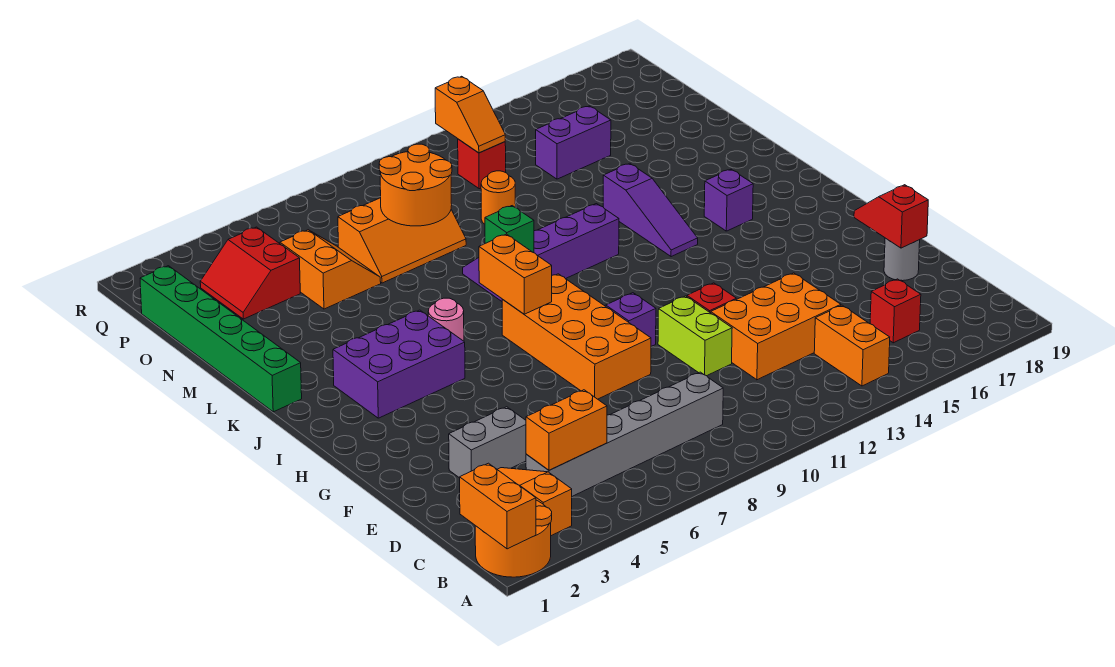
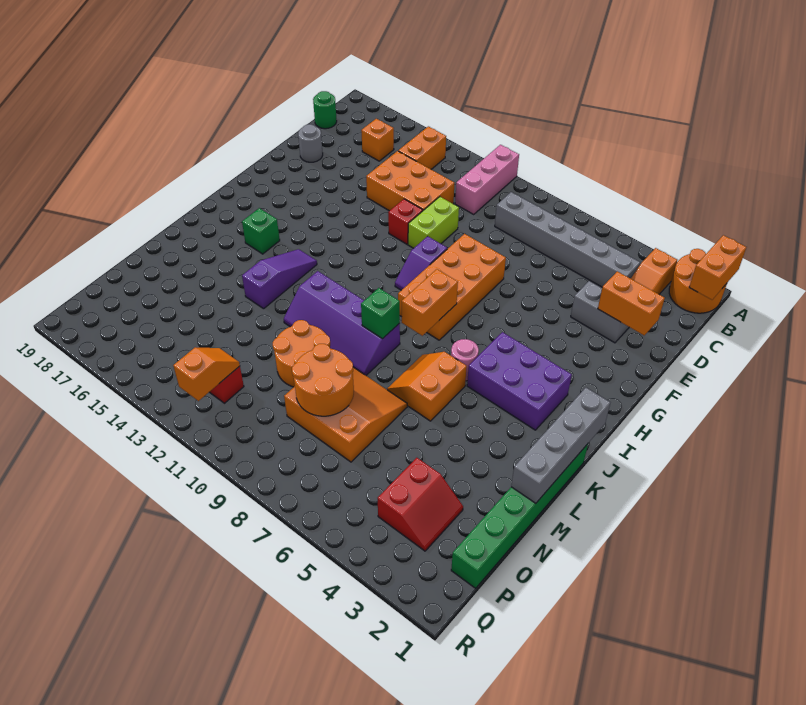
none -> pink brick A11:C11 level 1
orange brick C4:C5 level 2 -> orange brick E2:E3 level 2
red brick C16 level 1 -> orange brick C16 level 1
none -> green round brick C19 level 1
red slope E18:F18 level 2 top E -> none
none -> grey brick J1:M1 level 2
purple brick J16 level 1 -> green brick J16 level 1
orange slope N5:O6 level 1 top 5 -> orange slope K6:L7 level 1 top 6
orange slope N7:O9 level 1 top O -> orange slope M7:O9 level 1 top O
orange round brick N11 level 1 -> orange round brick M10:N11 level 1
purple brick O14:O15 level 1 -> none

